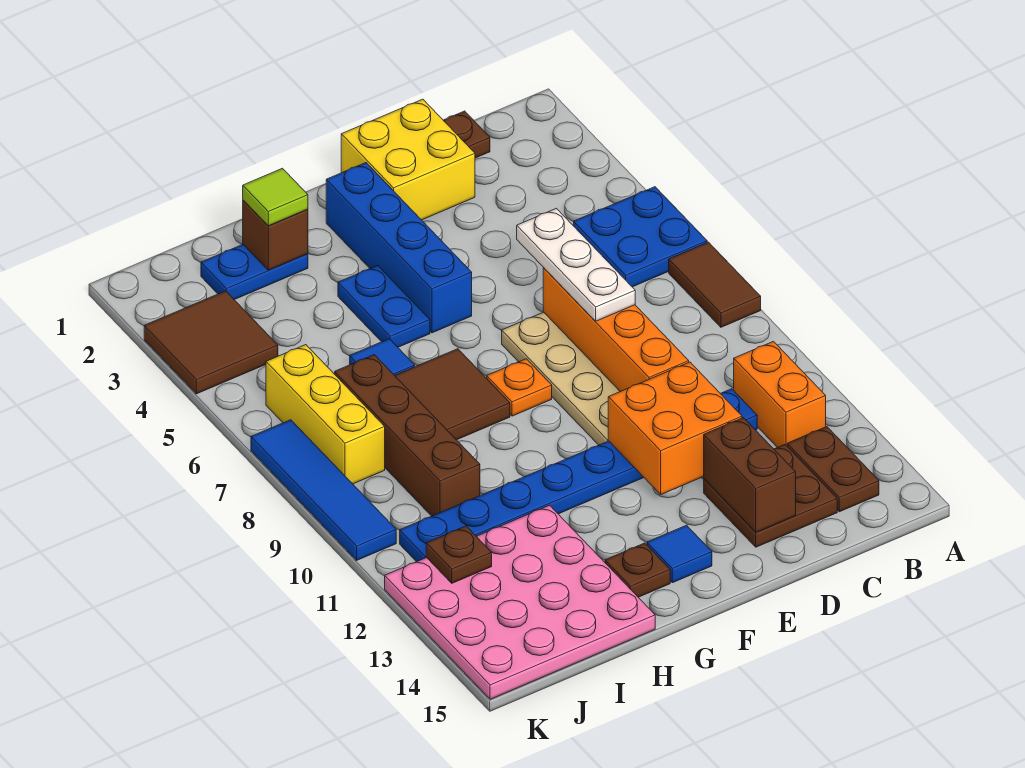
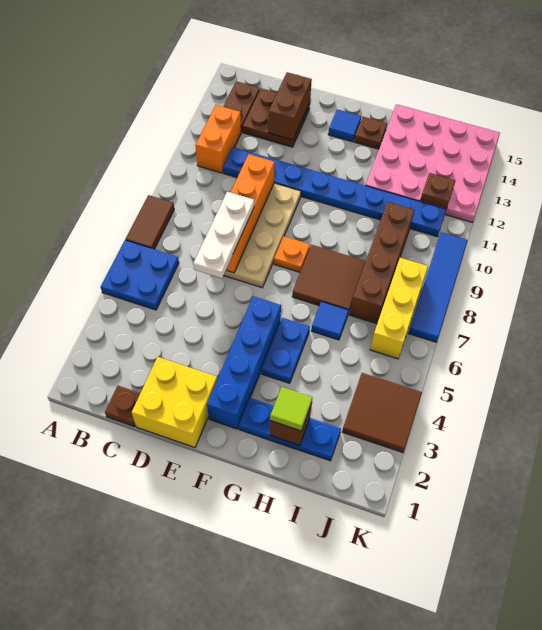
orange brick D11:E12 level 2 -> none
blue plate H2:I2 level 1 -> blue plate G2:I2 level 1

